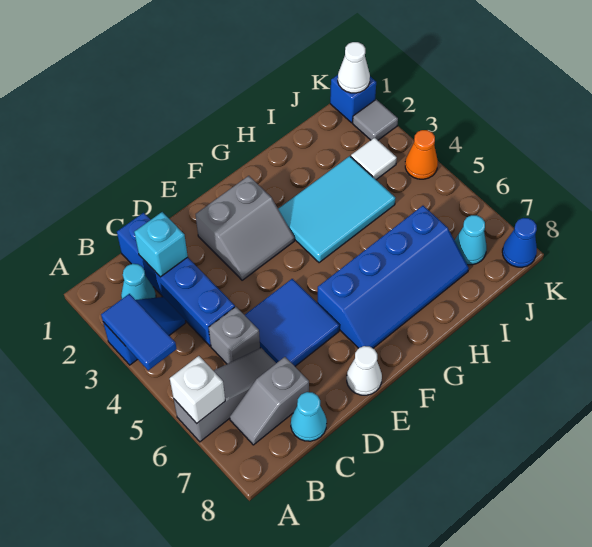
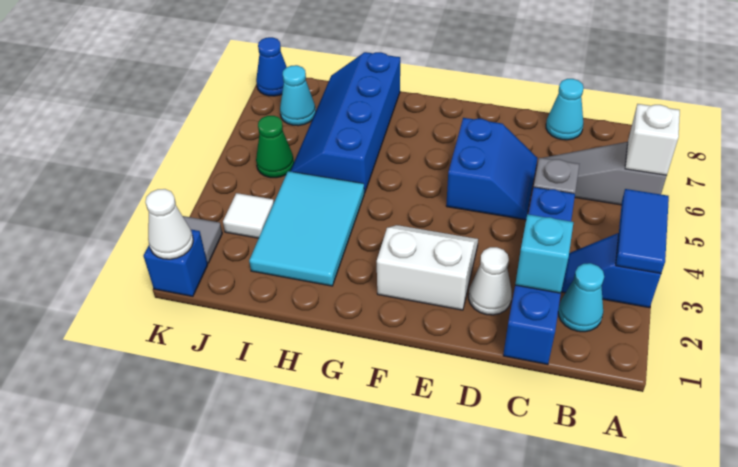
grey slope B7:C7 level 1 top C -> none
blue tile D5:E6 level 1 -> blue slope D5:E6 level 1 top E
grey slope E2:F3 level 1 top 2 -> white slope E2:F3 level 1 top 2
white cone E8 level 1 -> white cone D2 level 1
blue slope F6:I7 level 1 top 6 -> blue slope H5:I8 level 1 top H
cyan tile G3:I4 level 1 -> cyan tile H2:I4 level 1
none -> green cone J5 level 1
orange cone K4 level 1 -> none

